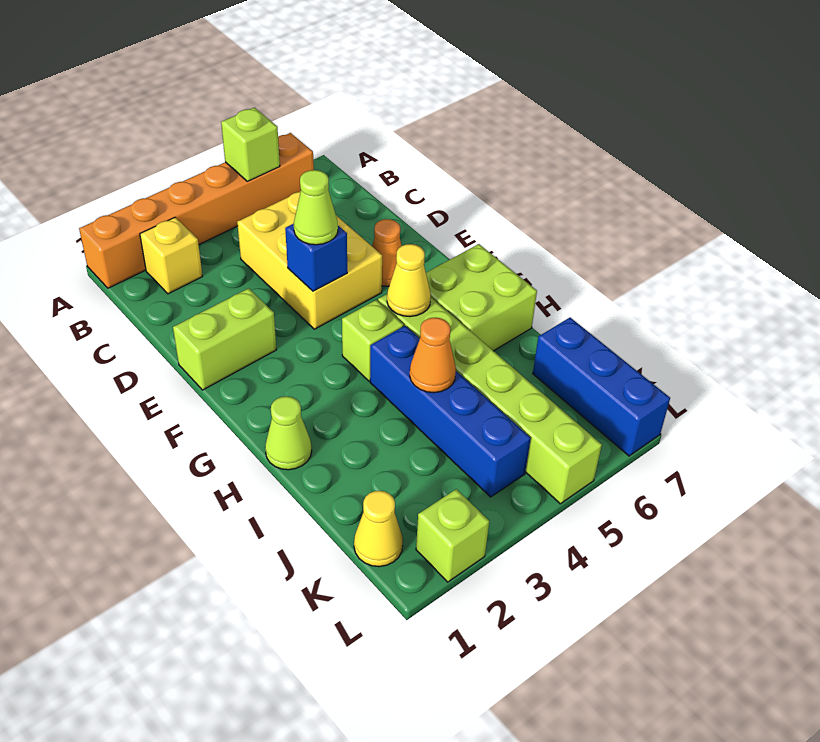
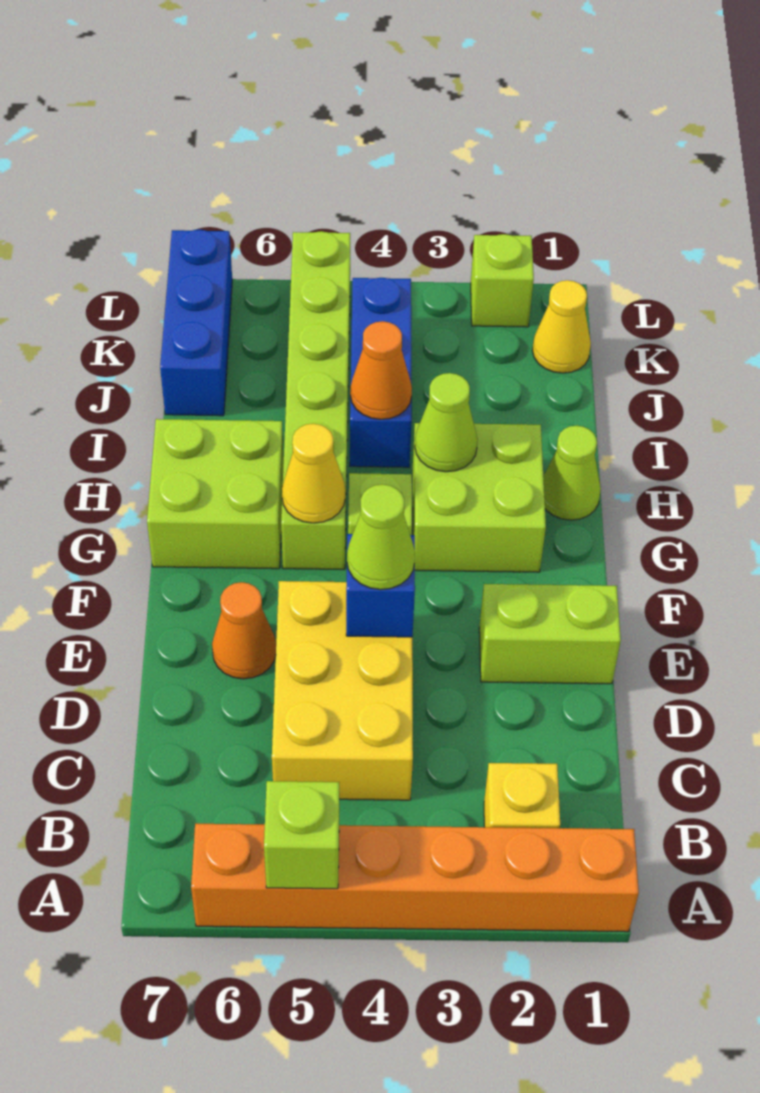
none -> lime brick G2:H3 level 1
none -> lime cone H3 level 2
blue brick H4:K4 level 1 -> blue brick I4:K4 level 1

